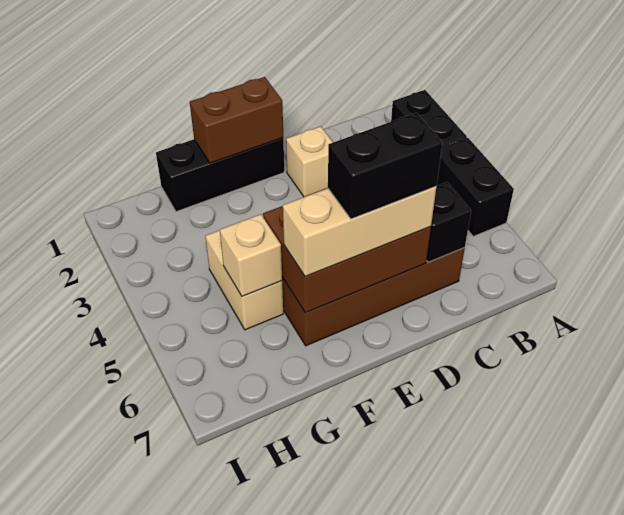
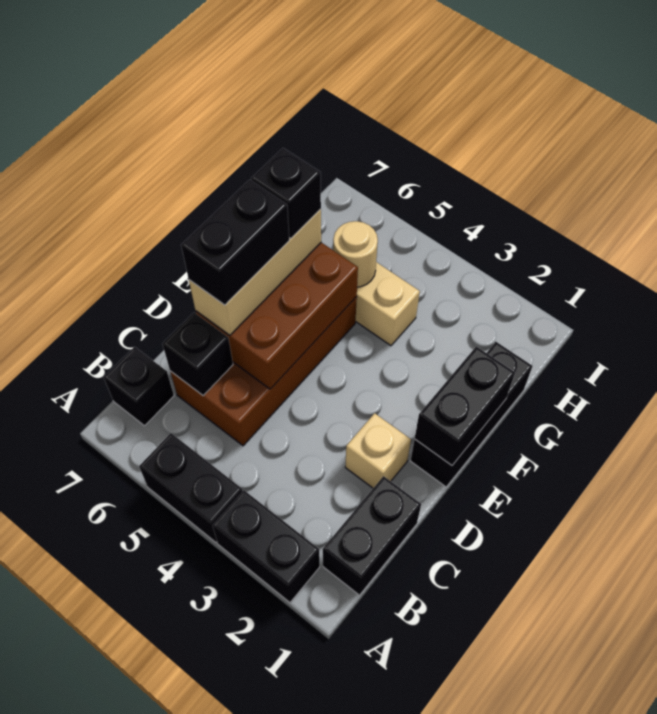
none -> black brick B1:C1 level 1
none -> black brick B7 level 1
brown brick E1:F1 level 2 -> black brick E1:F1 level 2
none -> black brick F6 level 4
tan brick G5 level 2 -> tan round brick G5 level 2

